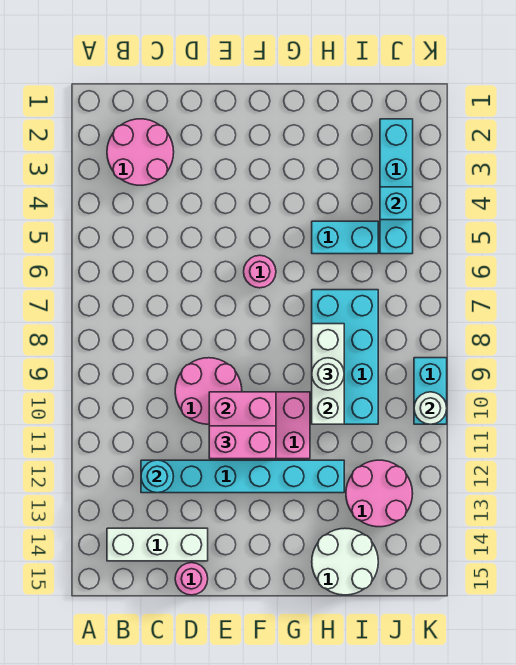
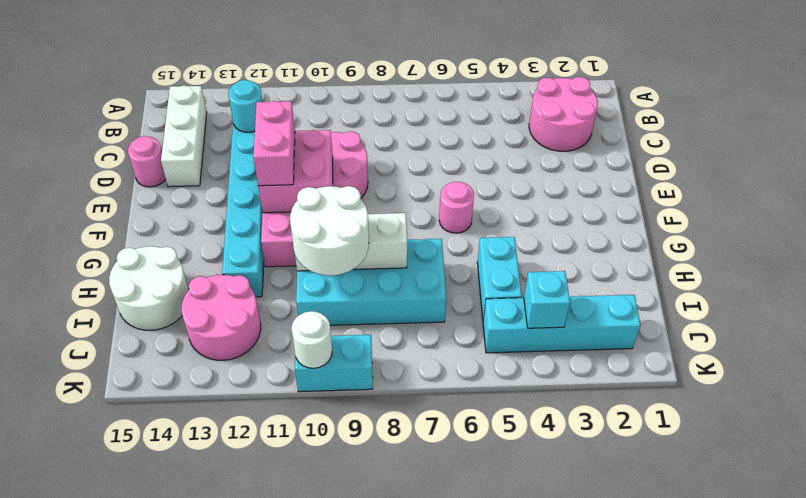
white round brick H9 level 3 -> white round brick H9:I10 level 3

